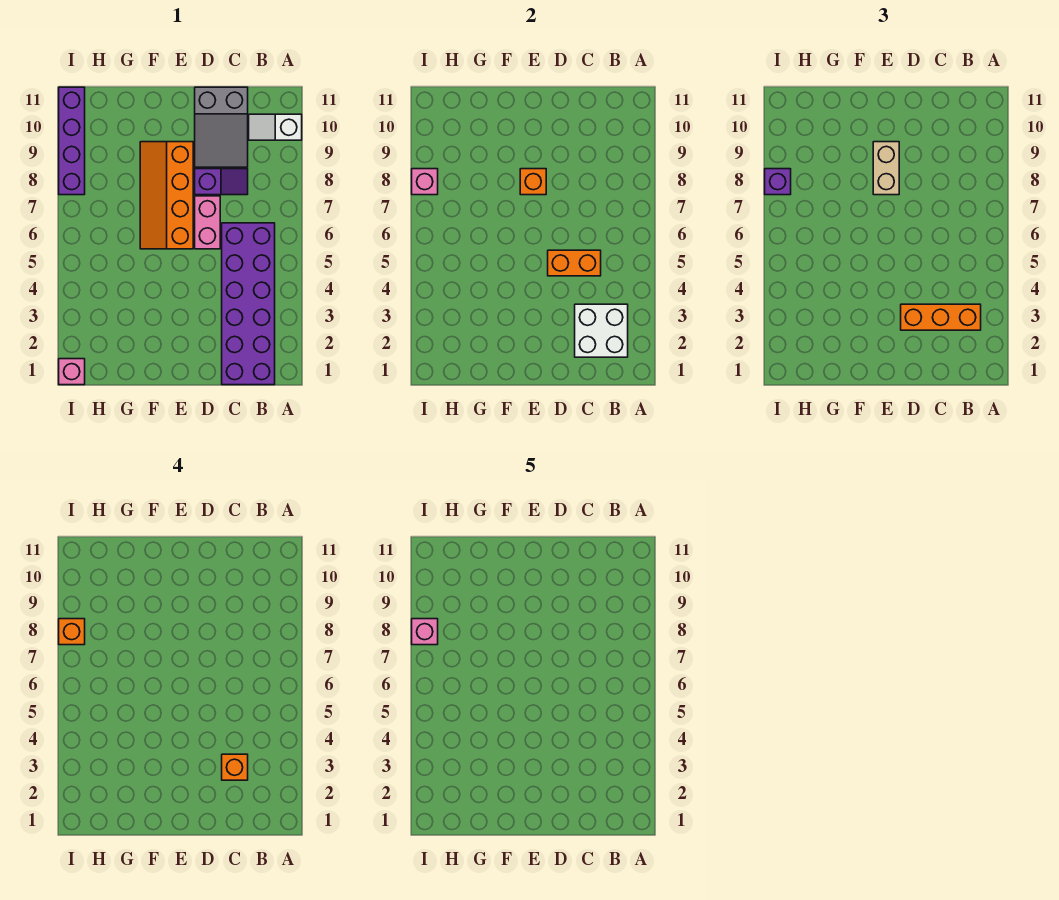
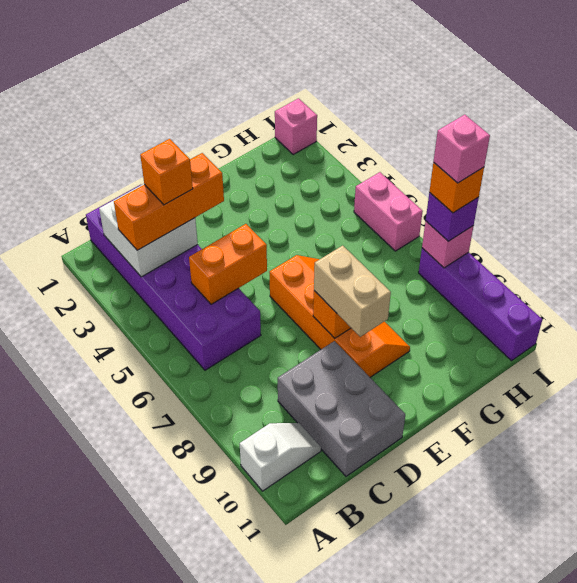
purple slope C8:D8 level 1 top D -> none
grey slope C9:D11 level 1 top 11 -> grey brick C9:D11 level 1
pink brick D6:D7 level 1 -> pink brick I5:I6 level 1

